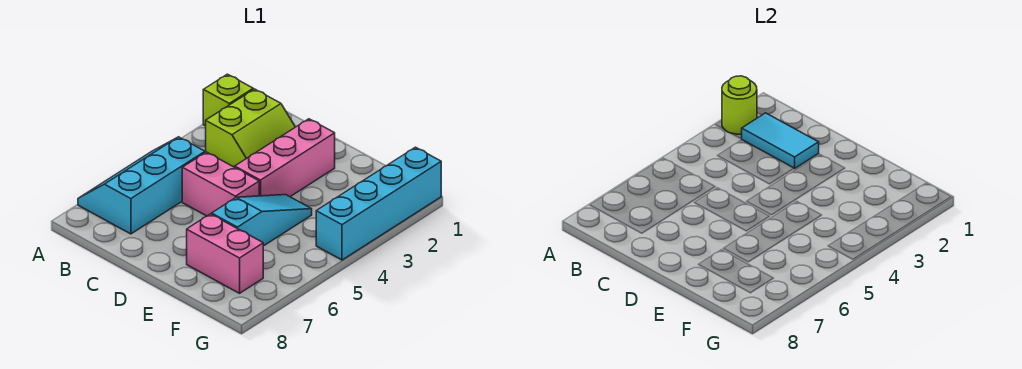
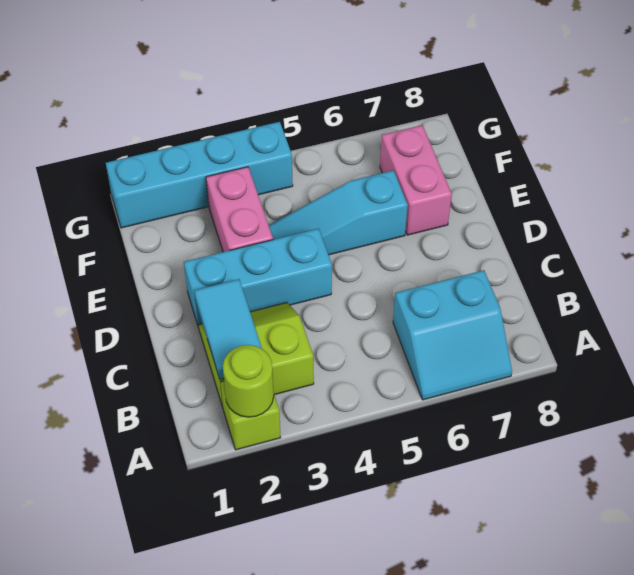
cyan slope A5:B7 level 1 top B -> cyan slope A6:B7 level 1 top B
pink brick C5:D5 level 1 -> pink brick E3:F3 level 1
pink brick D2:D4 level 1 -> cyan brick D2:D4 level 1

